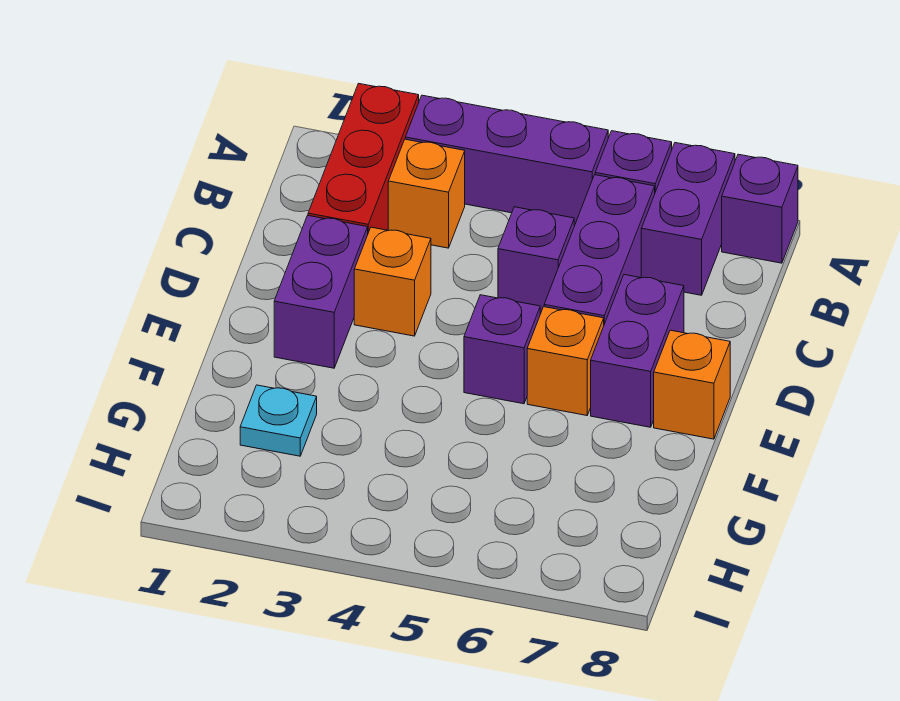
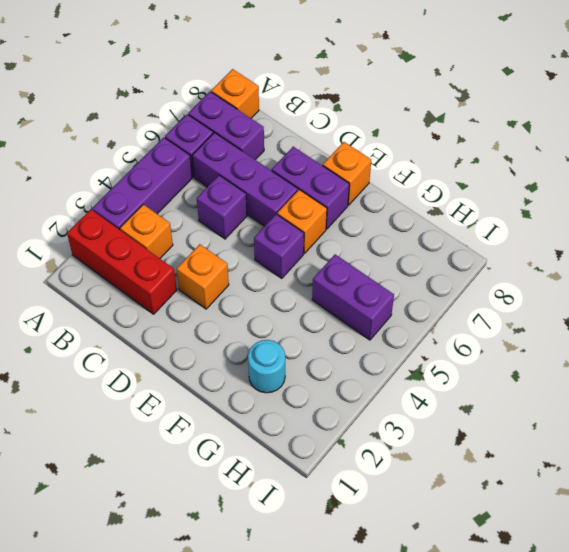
purple brick A8 level 1 -> orange brick A8 level 1
purple brick D2:E2 level 1 -> purple brick G5:H5 level 1
cyan plate G2 level 1 -> cyan round brick G2 level 1

